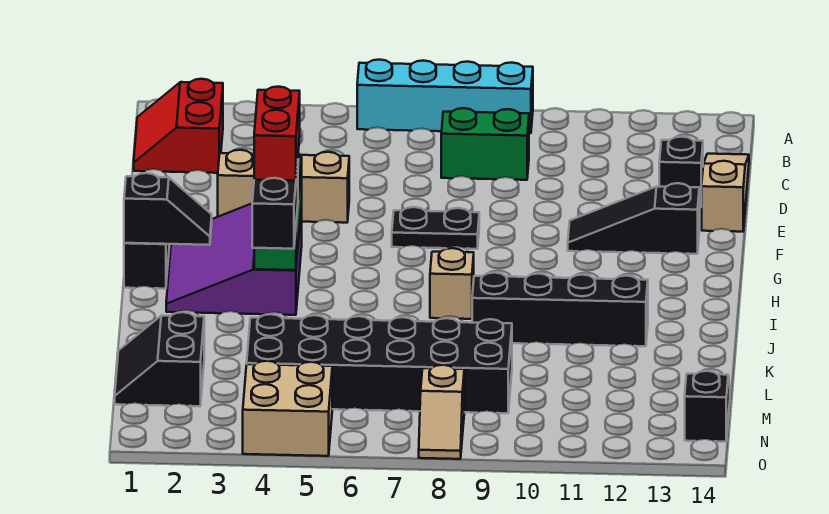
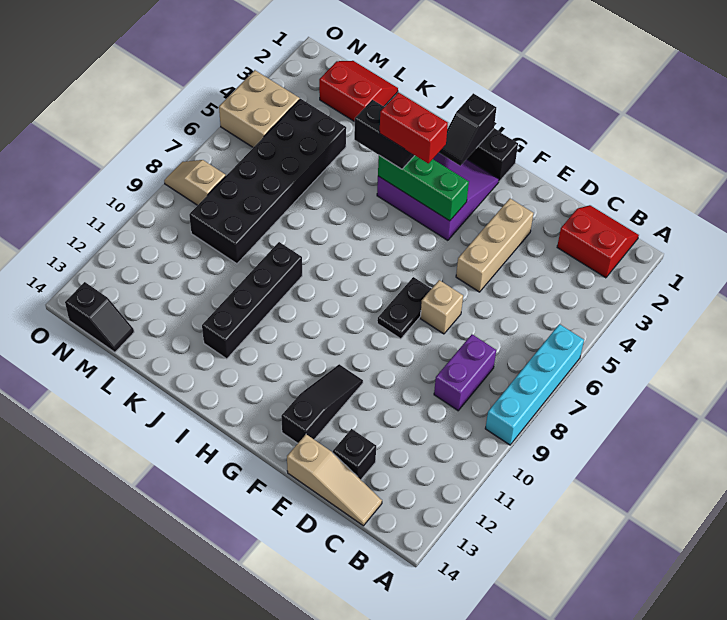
green brick C8:C9 level 1 -> purple brick C8:C9 level 1
tan brick I8 level 1 -> tan brick E7 level 1
black slope L1:M2 level 1 top 2 -> red slope L1:M2 level 1 top 2

